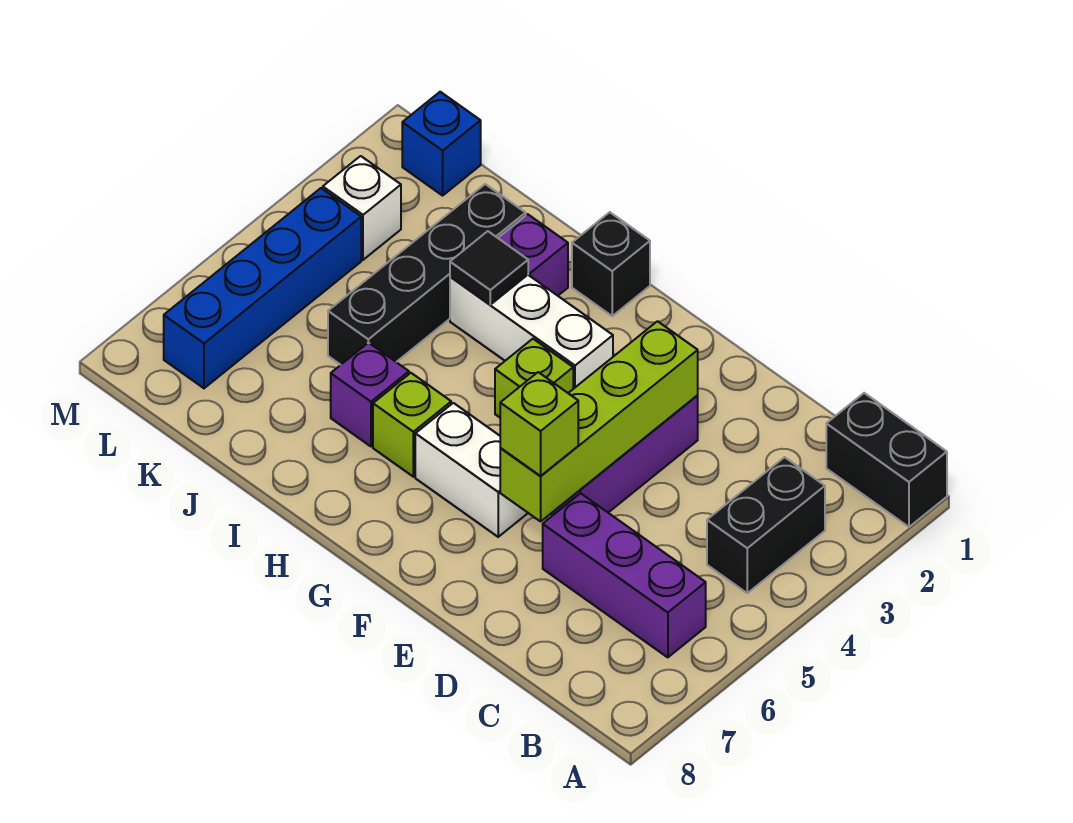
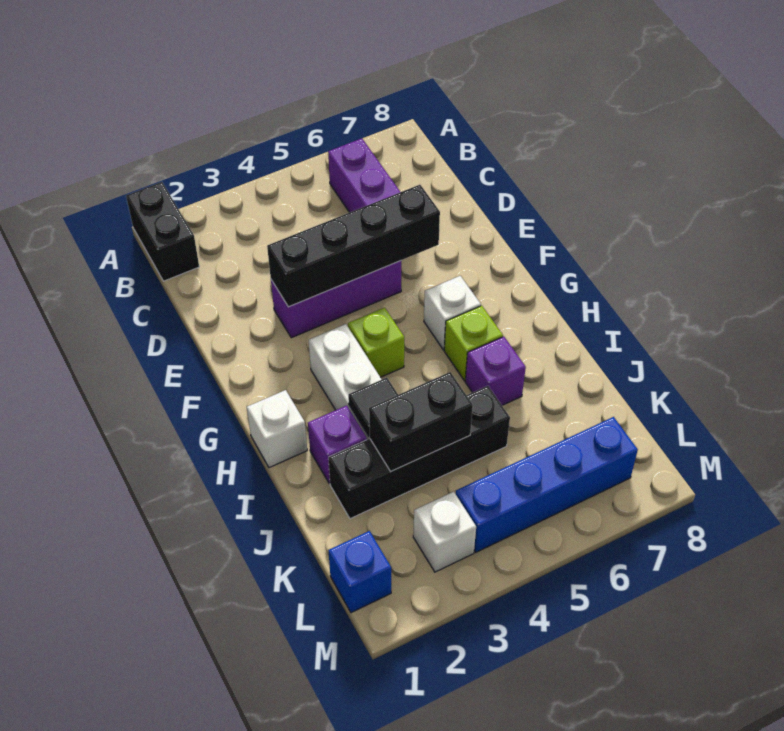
black brick B3:B4 level 1 -> black brick J3:J4 level 2
lime brick E3:E6 level 2 -> black brick E3:E6 level 2
lime brick E6 level 3 -> none
white brick F6:G6 level 1 -> white brick G6 level 1
black brick H1 level 1 -> white brick H1 level 1

